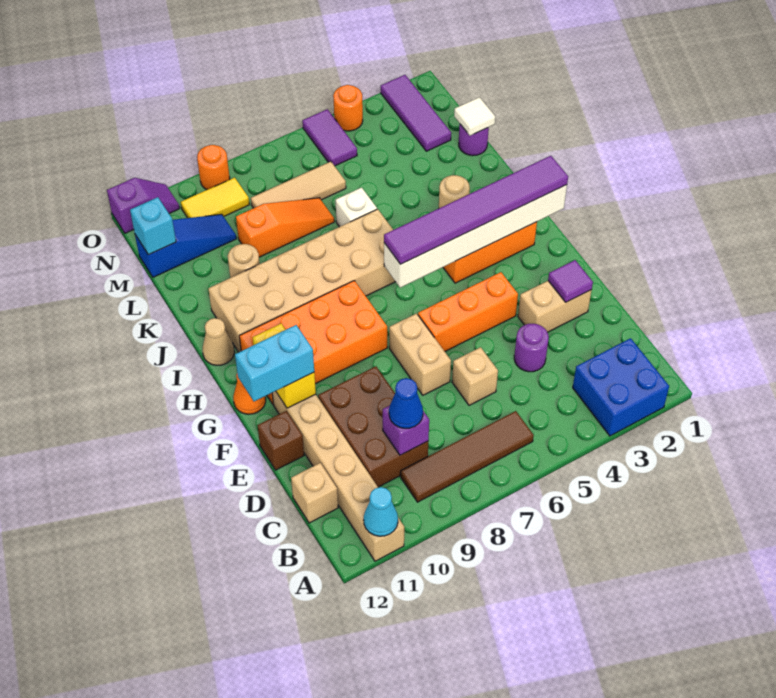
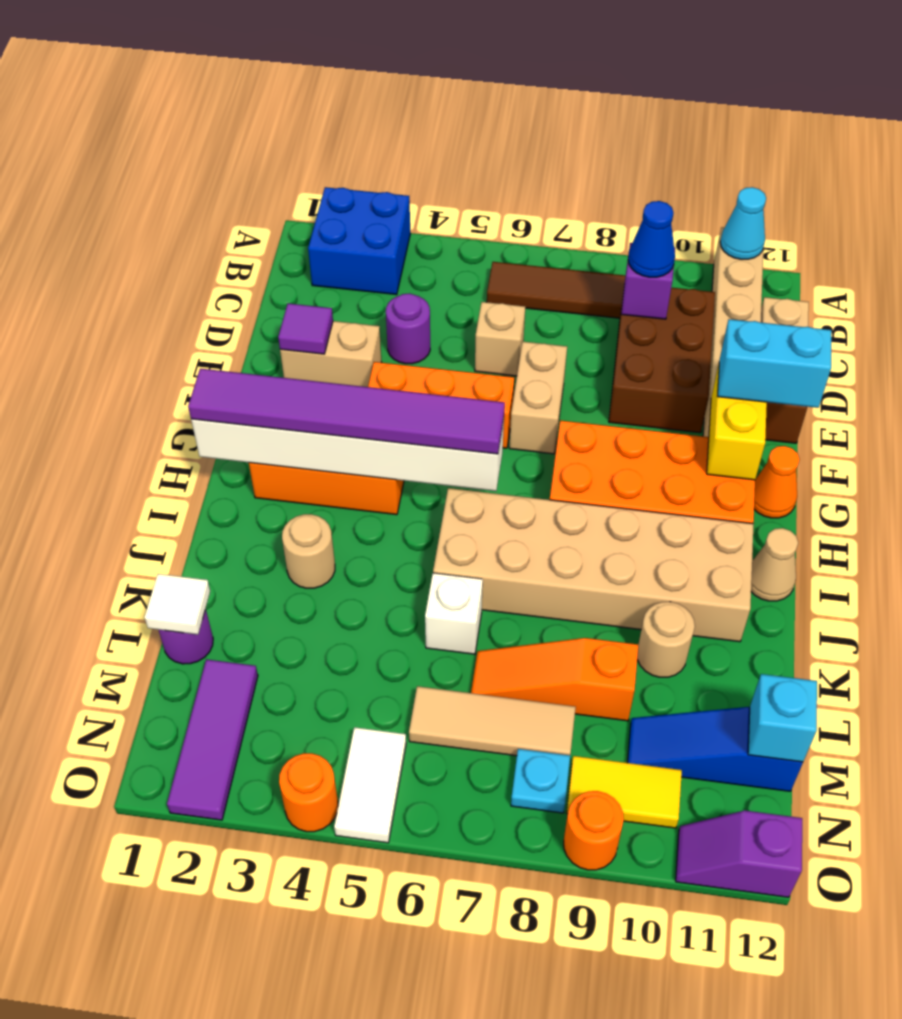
purple tile N5:O5 level 1 -> white tile N5:O5 level 1
none -> cyan plate N8 level 1

